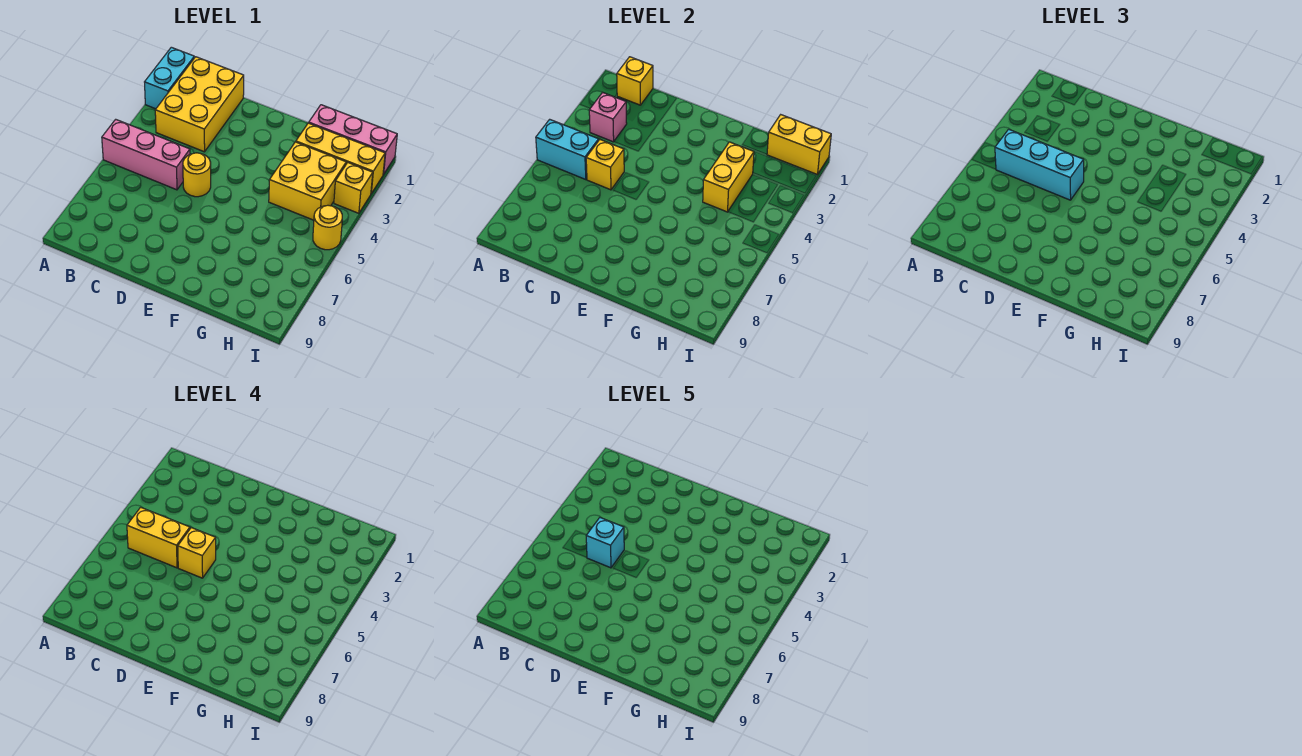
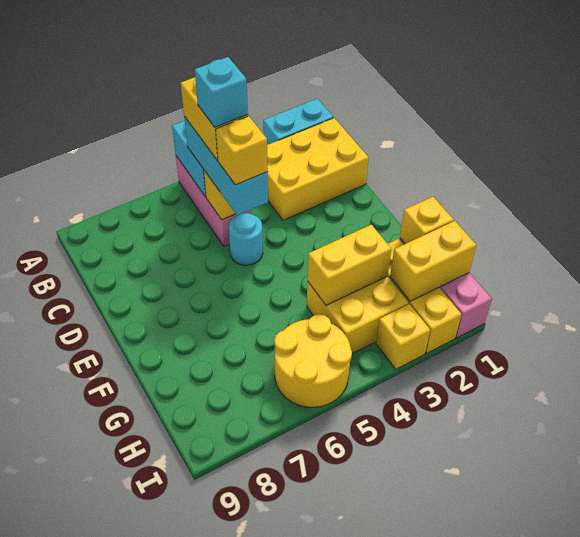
yellow brick B1 level 2 -> yellow brick G1 level 2
pink brick B3 level 2 -> none
yellow round brick D5 level 1 -> cyan round brick D5 level 1
yellow brick H1:I1 level 2 -> yellow brick H1:H2 level 2
yellow round brick I5 level 1 -> yellow round brick H5:I6 level 1

